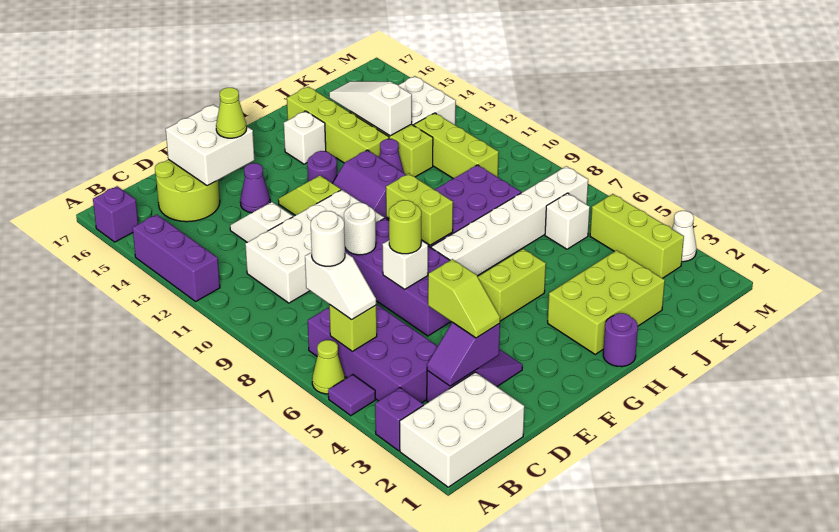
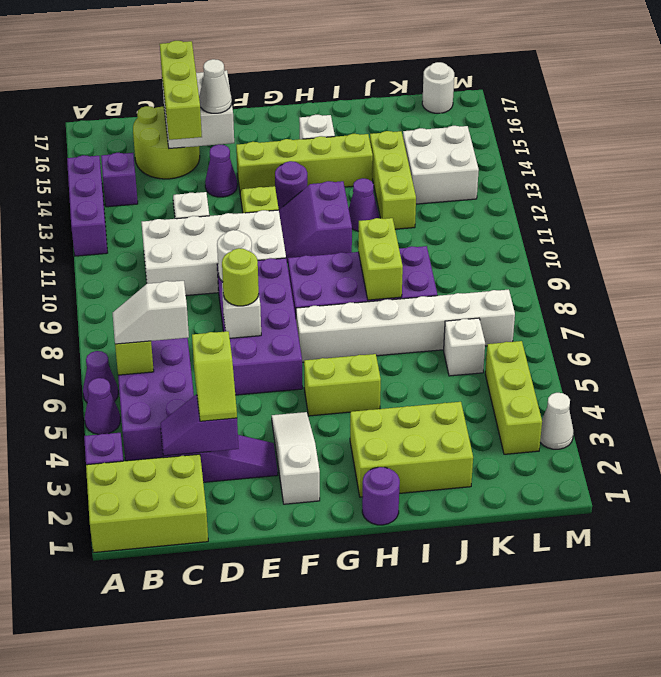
white brick A1:C2 level 1 -> lime brick A1:C2 level 1
purple tile A5 level 1 -> purple cone A5 level 1
lime cone A6 level 1 -> purple cone A6 level 1
purple brick A16 level 1 -> purple brick B14 level 1
white slope B6:B7 level 3 top 7 -> white slope B6:C6 level 3 top C
white round brick B7 level 4 -> white round brick L17 level 1
lime cone E15 level 3 -> white cone E15 level 3
lime brick G8:G9 level 2 -> lime brick I8:I9 level 2
lime brick I13:I16 level 1 -> lime brick F14:I14 level 1
white slope J13:J15 level 2 top 13 -> white slope F2:F4 level 1 top 2
lime brick K10:K12 level 1 -> lime brick D14:D16 level 3

